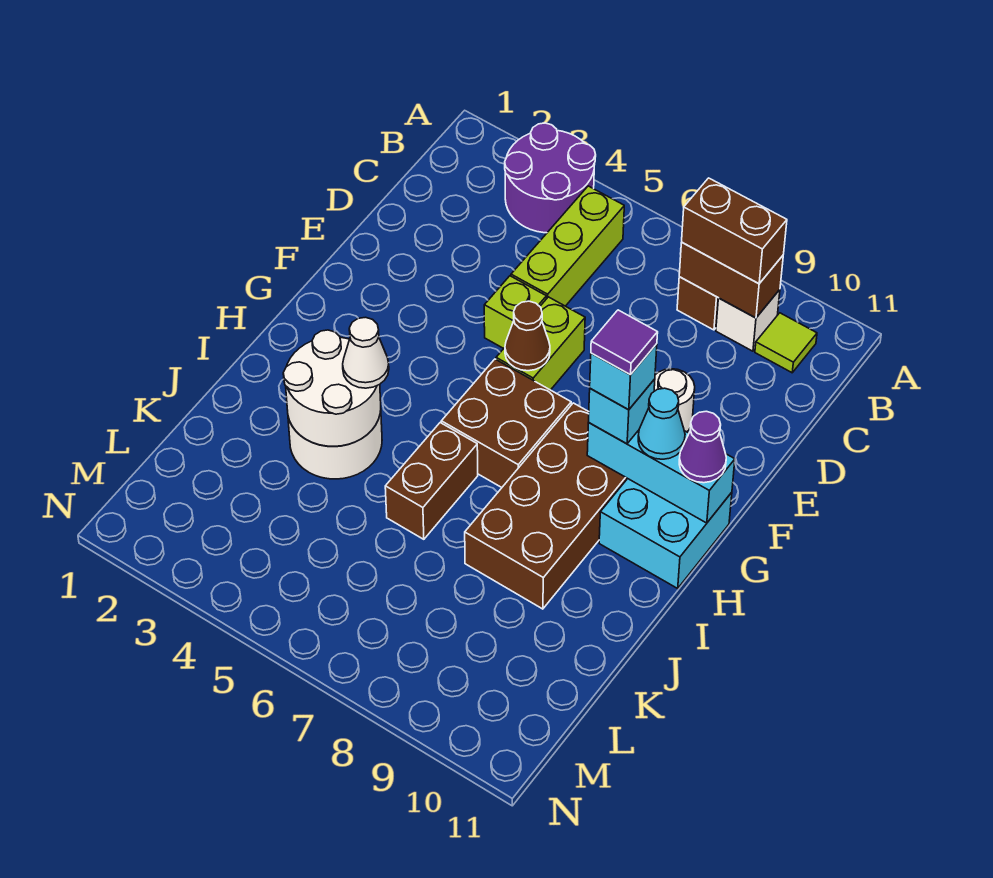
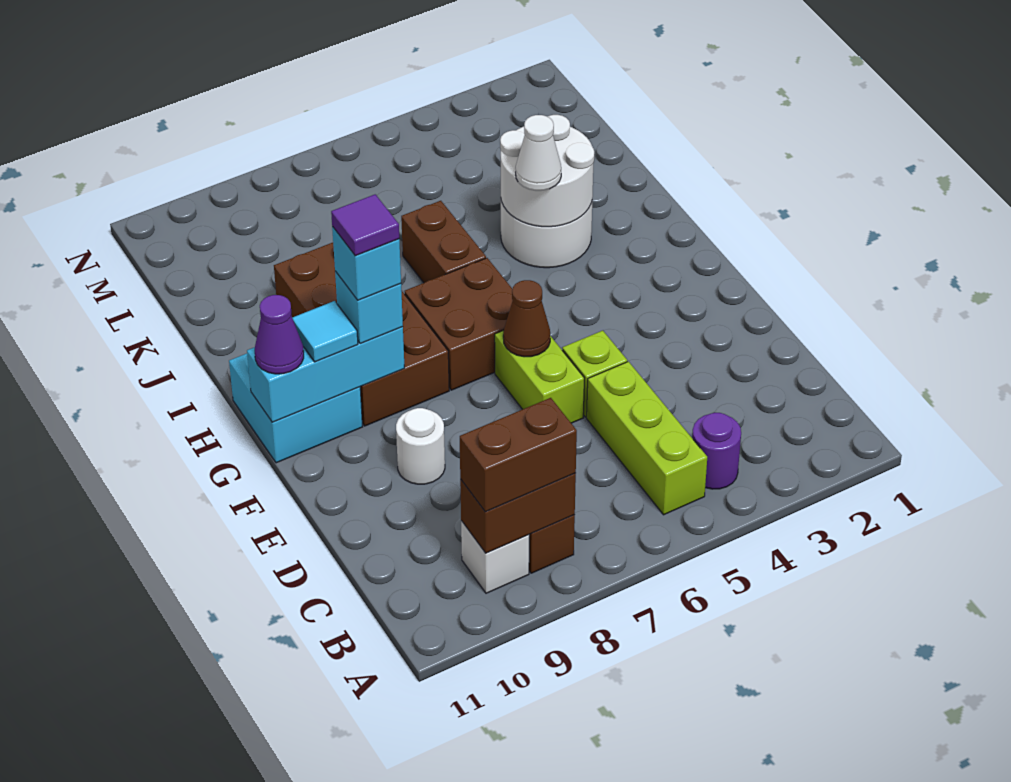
purple round brick A3:B4 level 1 -> purple round brick B4 level 1
lime tile B10 level 1 -> none
cyan cone G10 level 3 -> cyan tile G10 level 3

